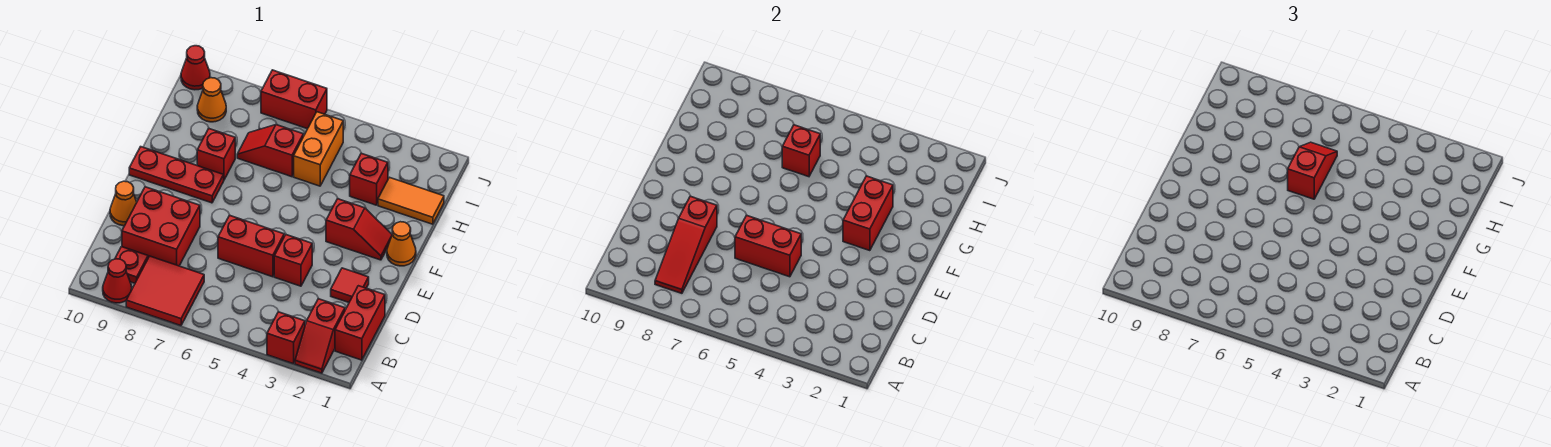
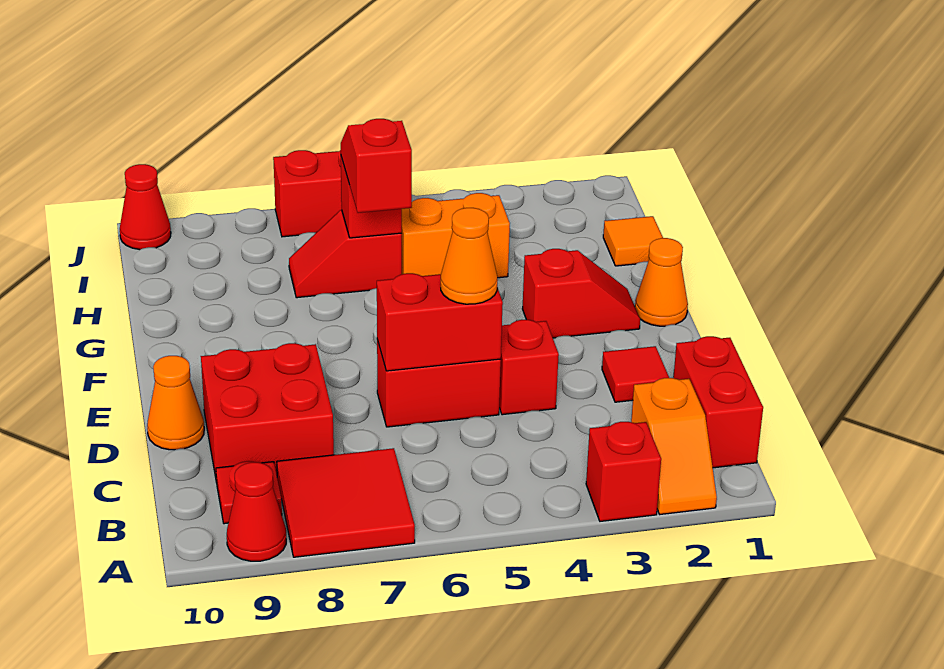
red slope A2:B2 level 1 top B -> orange slope A2:B2 level 1 top B
red slope B8:D8 level 2 top D -> none
red brick F3:G3 level 2 -> none
red plate F8:F10 level 1 -> none
red brick G8 level 1 -> none
orange tile H1:H2 level 1 -> orange tile H1 level 1
red brick H3 level 1 -> none
orange brick H5:I5 level 1 -> orange brick H4:H5 level 1
orange cone I9 level 1 -> orange cone D5 level 3

